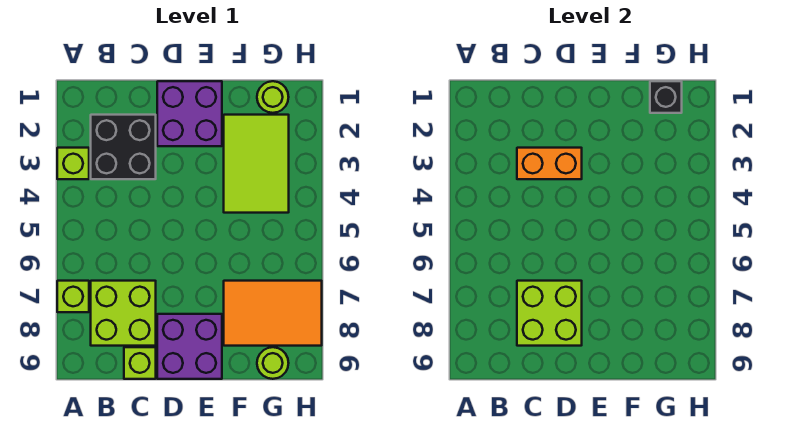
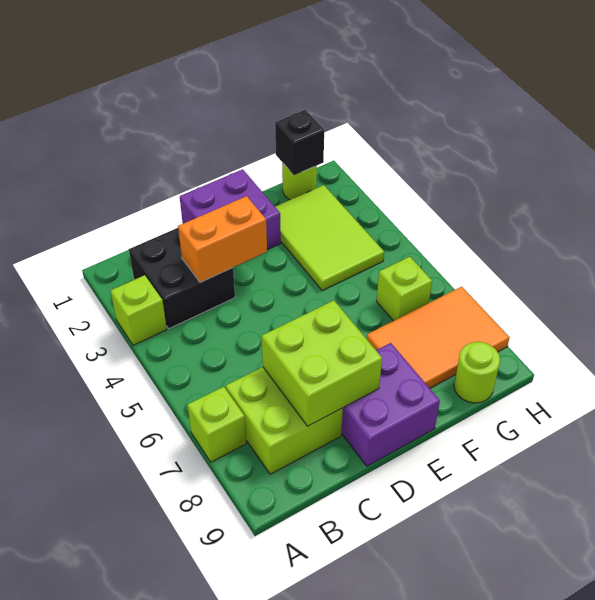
lime brick C9 level 1 -> lime brick G6 level 1

